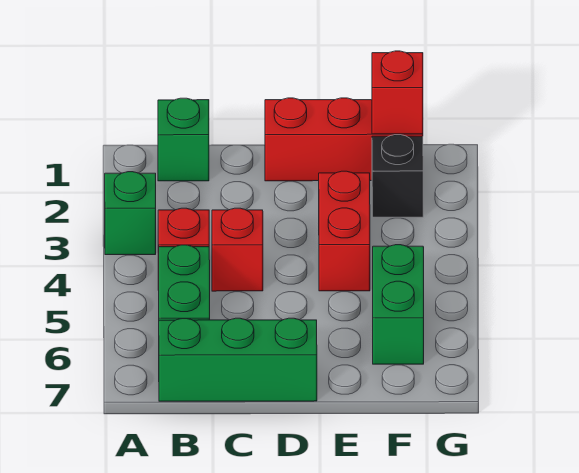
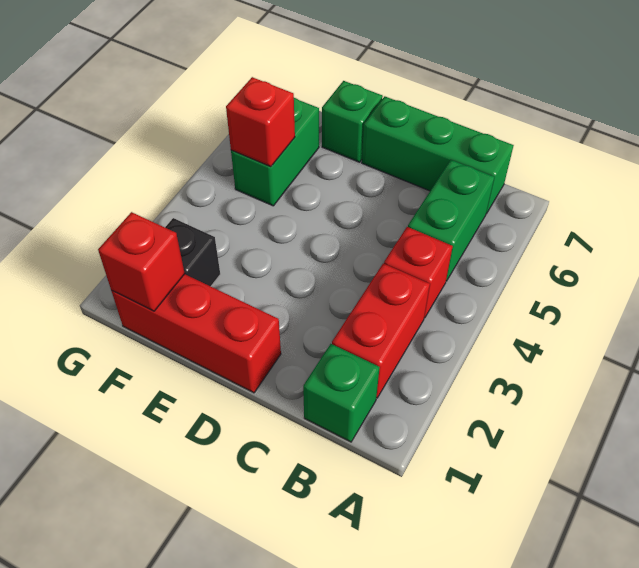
green brick A3 level 1 -> green brick E7 level 1
red brick C4 level 1 -> red brick F5 level 2
red brick E3:E4 level 1 -> red brick B2:B3 level 1

